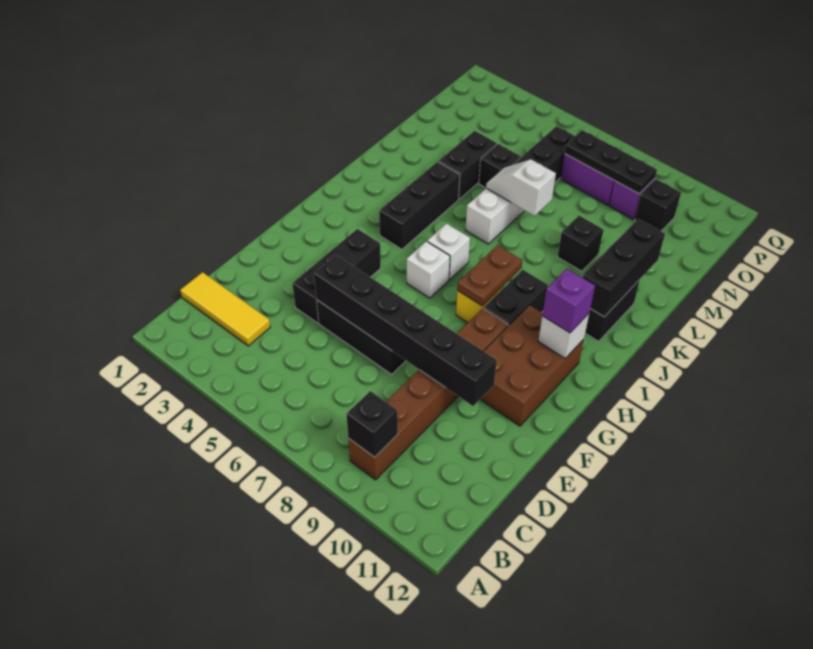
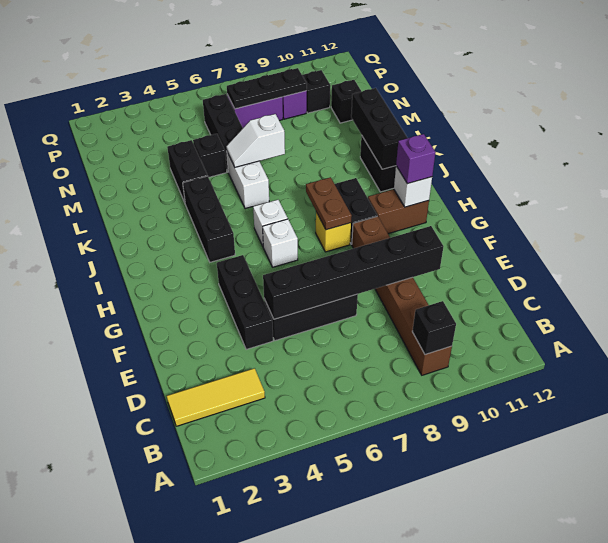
brown brick F10:H11 level 1 -> brown brick H10:H11 level 1
black brick L9 level 1 -> black brick N11 level 1

